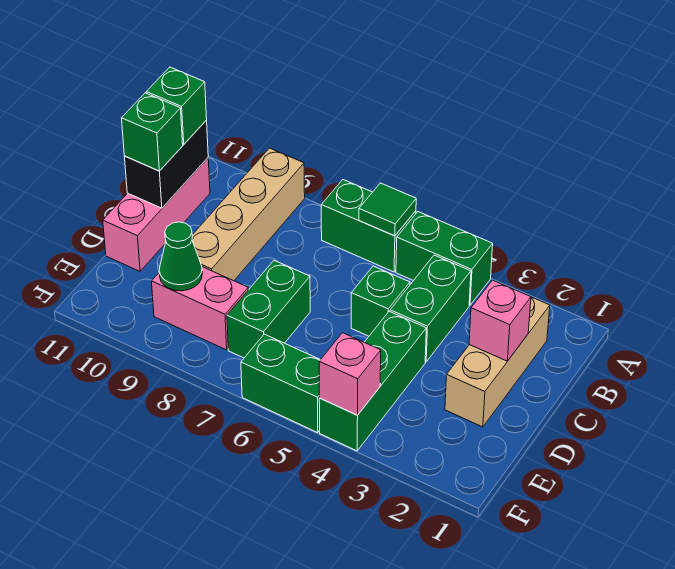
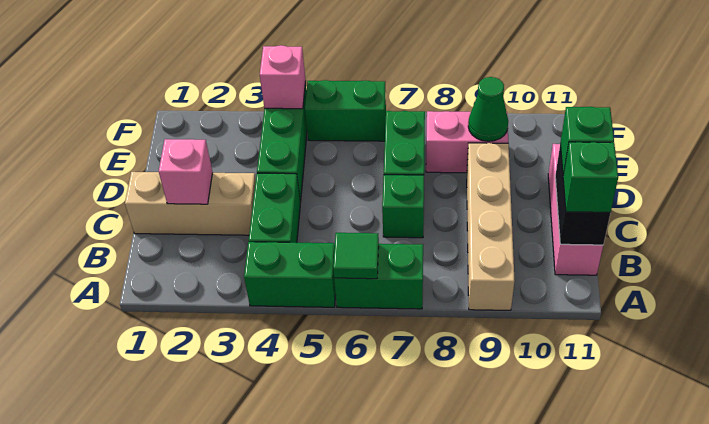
tan brick B2:D2 level 1 -> tan brick C1:C3 level 1
green brick C5 level 1 -> green brick C7 level 1

